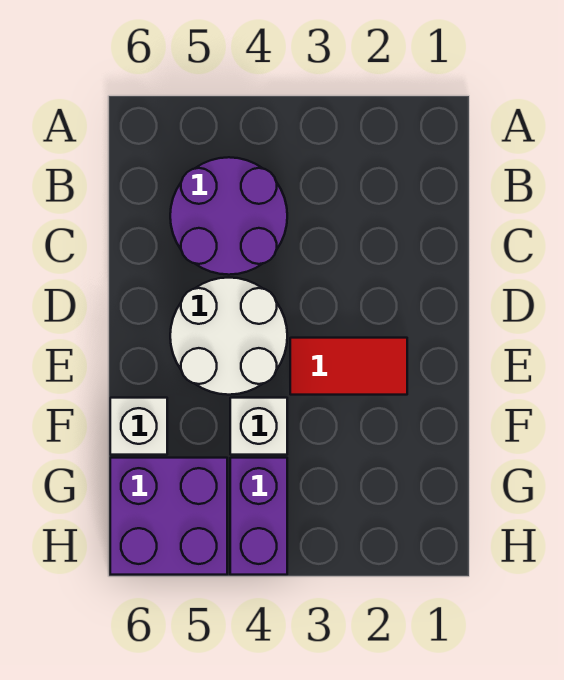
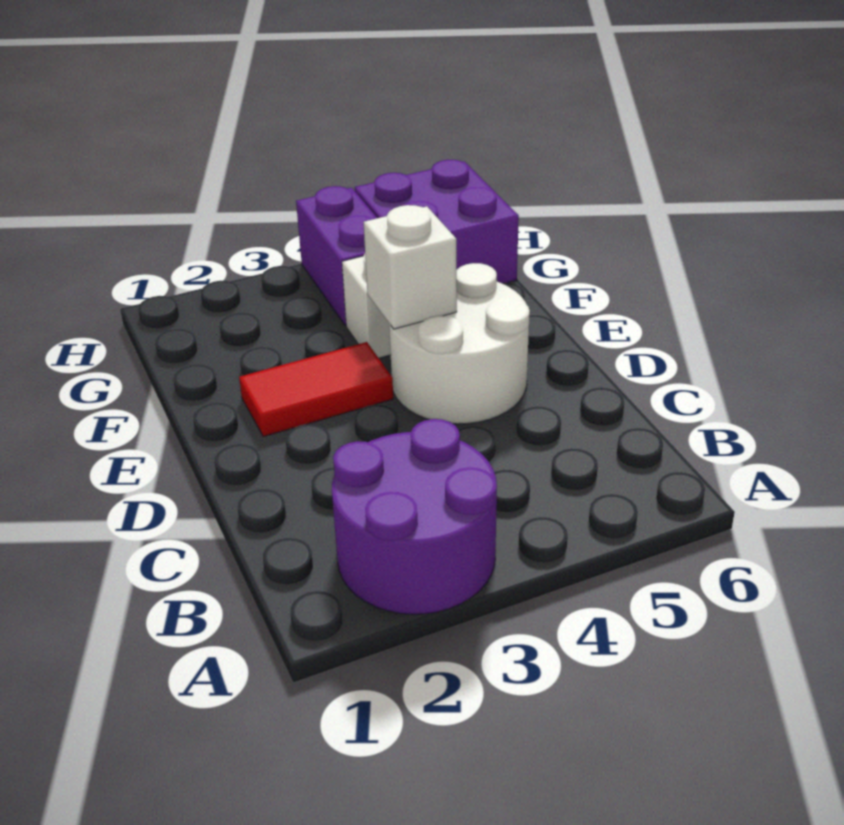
purple round brick B4:C5 level 1 -> purple round brick A2:B3 level 1
white brick F6 level 1 -> white brick E4 level 2

